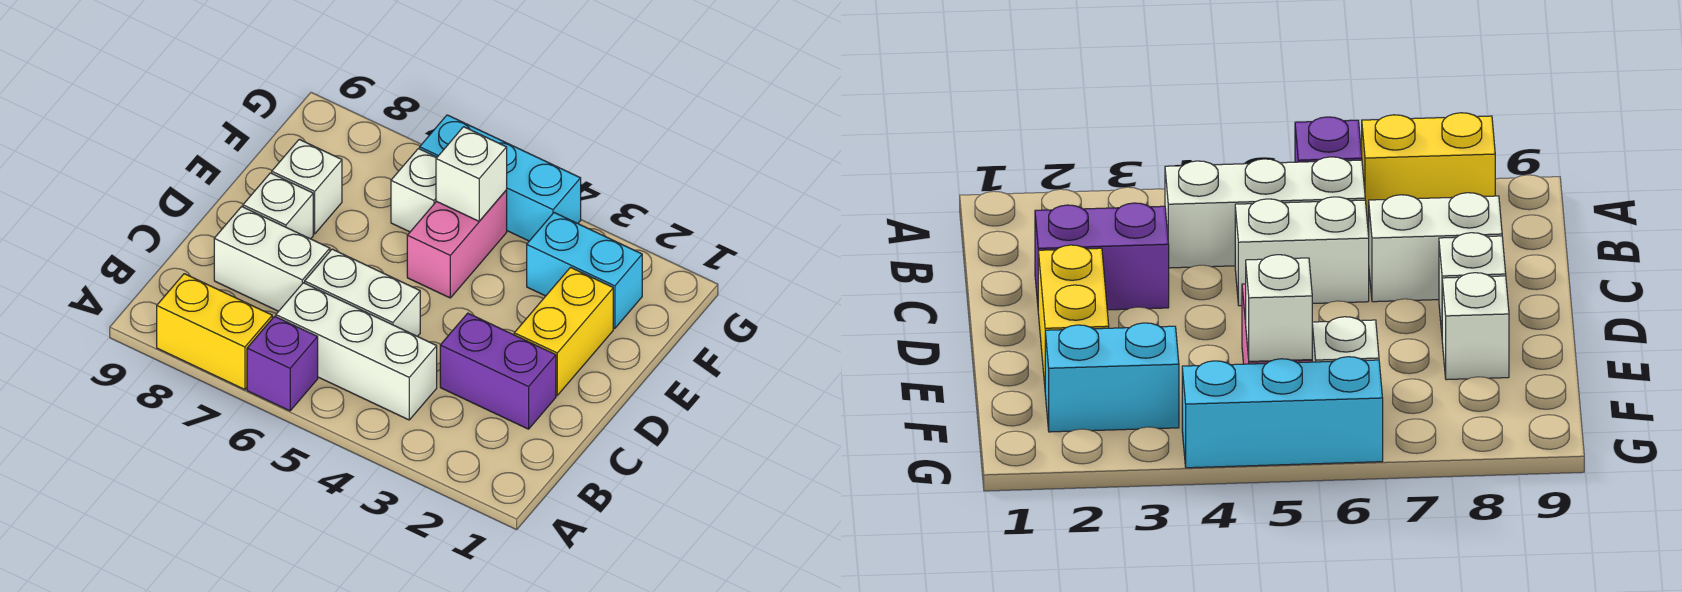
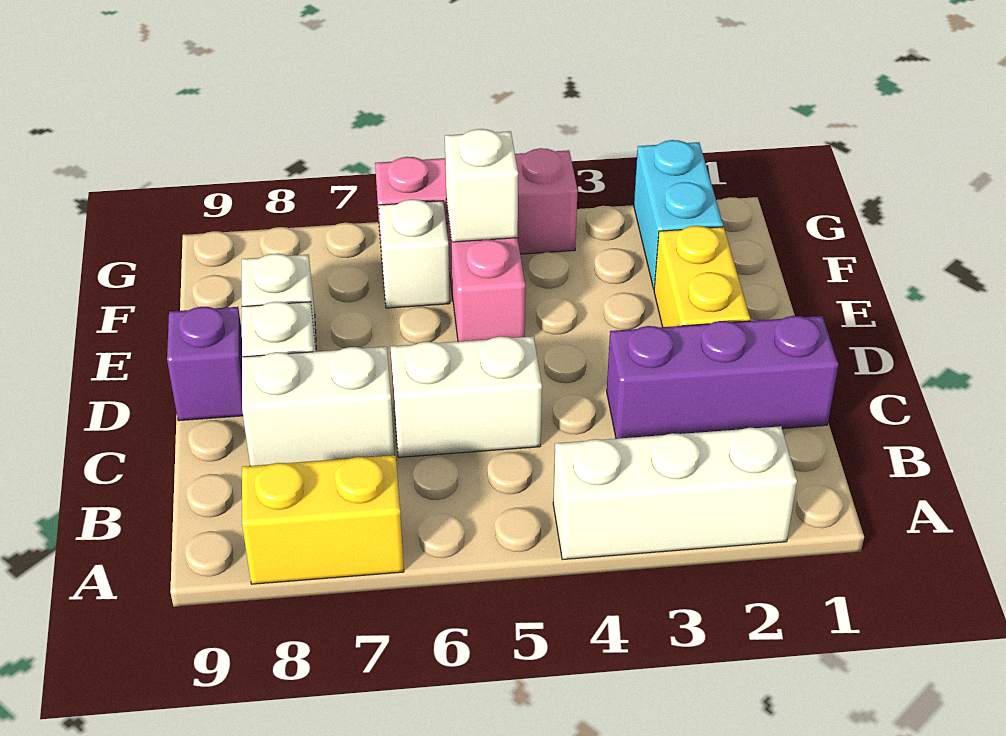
purple brick A6 level 1 -> purple brick D9 level 1
white brick B4:B6 level 1 -> white brick A2:A4 level 1
purple brick C2:C3 level 1 -> purple brick C1:C3 level 1
cyan brick F2:F3 level 1 -> cyan brick F2:G2 level 1
cyan brick G4:G6 level 1 -> pink brick G4:G6 level 1

